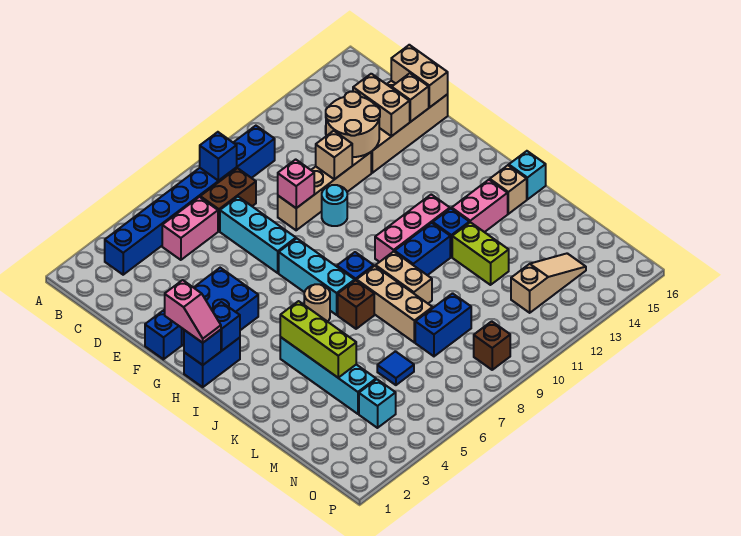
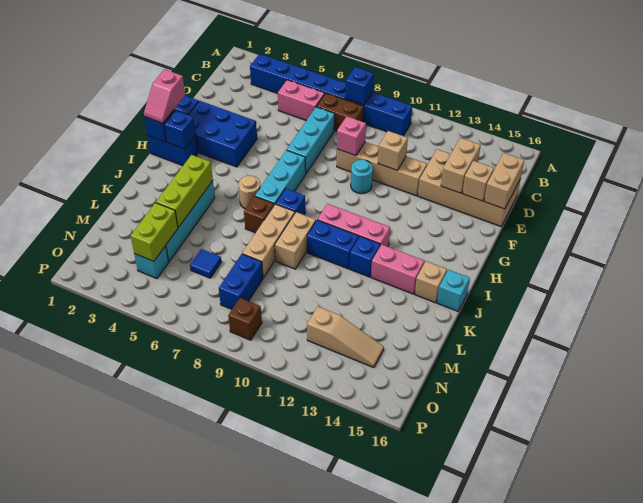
tan round brick D12:E13 level 2 -> none
lime brick K12:L12 level 1 -> lime brick M4:N4 level 2
blue brick M8:M9 level 1 -> blue brick M8:N8 level 1

